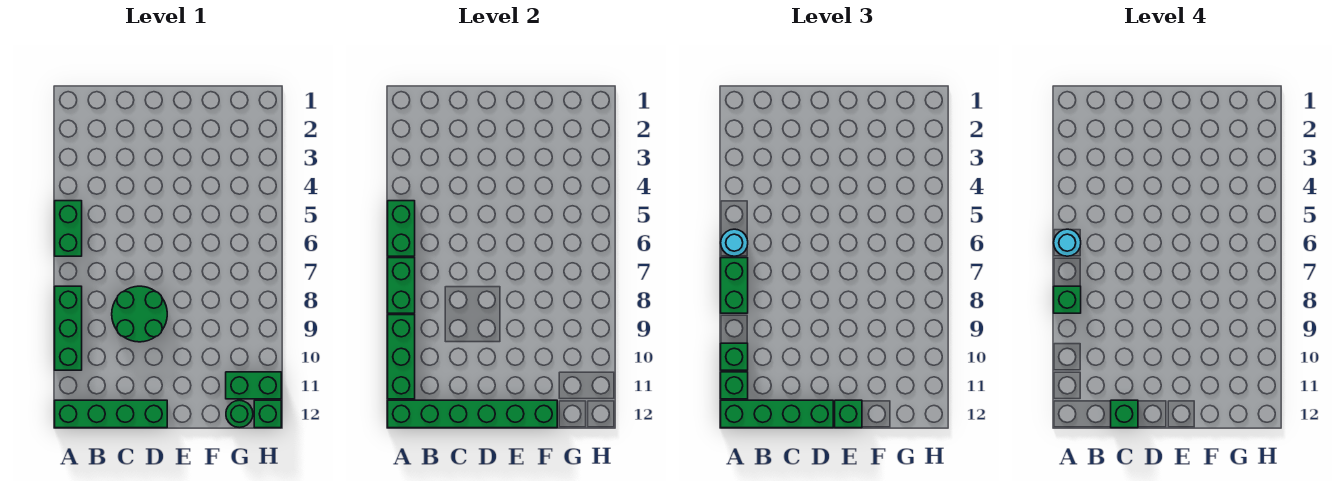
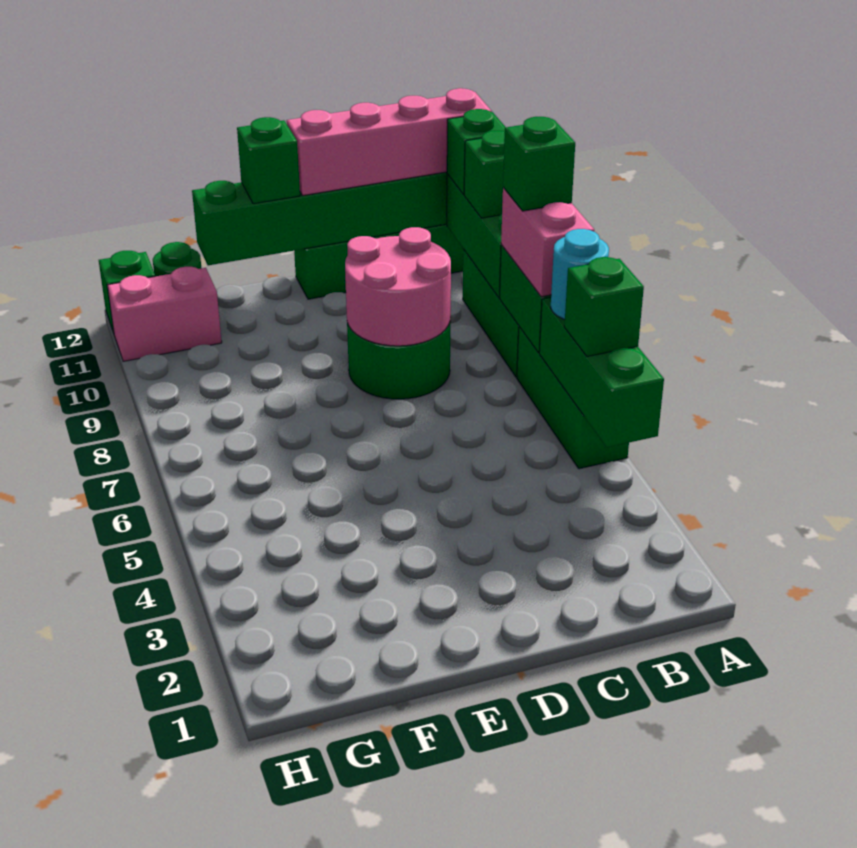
green brick A5:A6 level 1 -> green brick A5:A7 level 1
green brick A5:A6 level 2 -> green brick A4:A6 level 2
cyan round brick A6 level 4 -> none
green brick A7:A8 level 3 -> pink brick A7:A8 level 3
green brick A12:D12 level 3 -> pink brick A12:D12 level 3
none -> pink round brick C8:D9 level 2
green brick C12 level 4 -> green brick A5 level 3
green brick G11:H11 level 1 -> pink brick G11:H11 level 1

